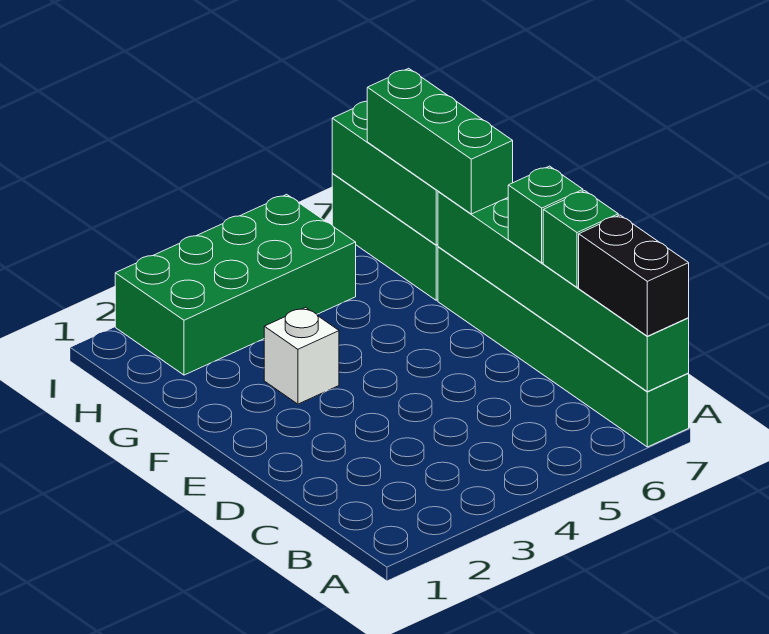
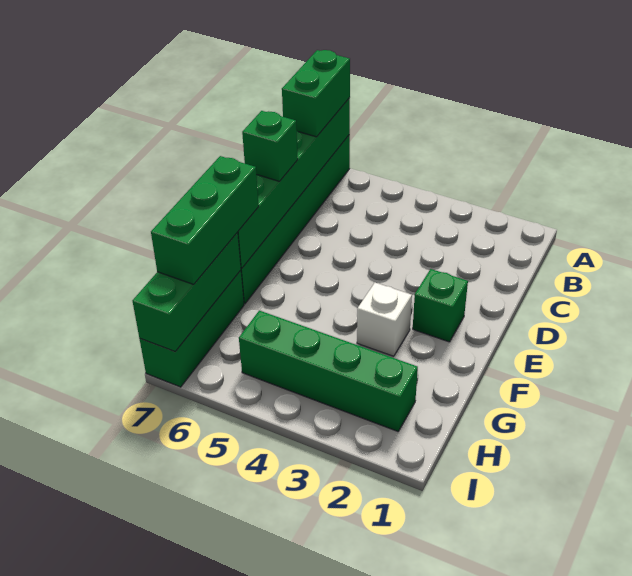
black brick A7:B7 level 3 -> green brick A7:B7 level 3
green brick C7 level 3 -> green brick E2 level 1
green brick H2:I5 level 1 -> green brick H2:H5 level 1

